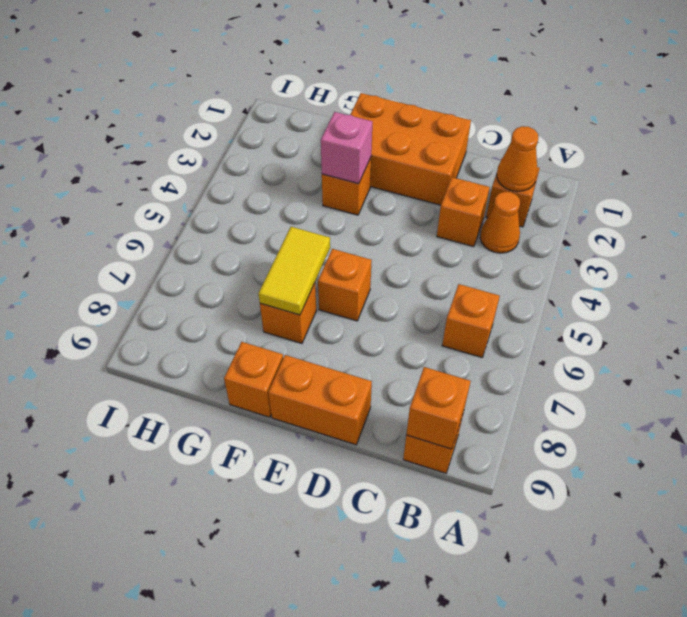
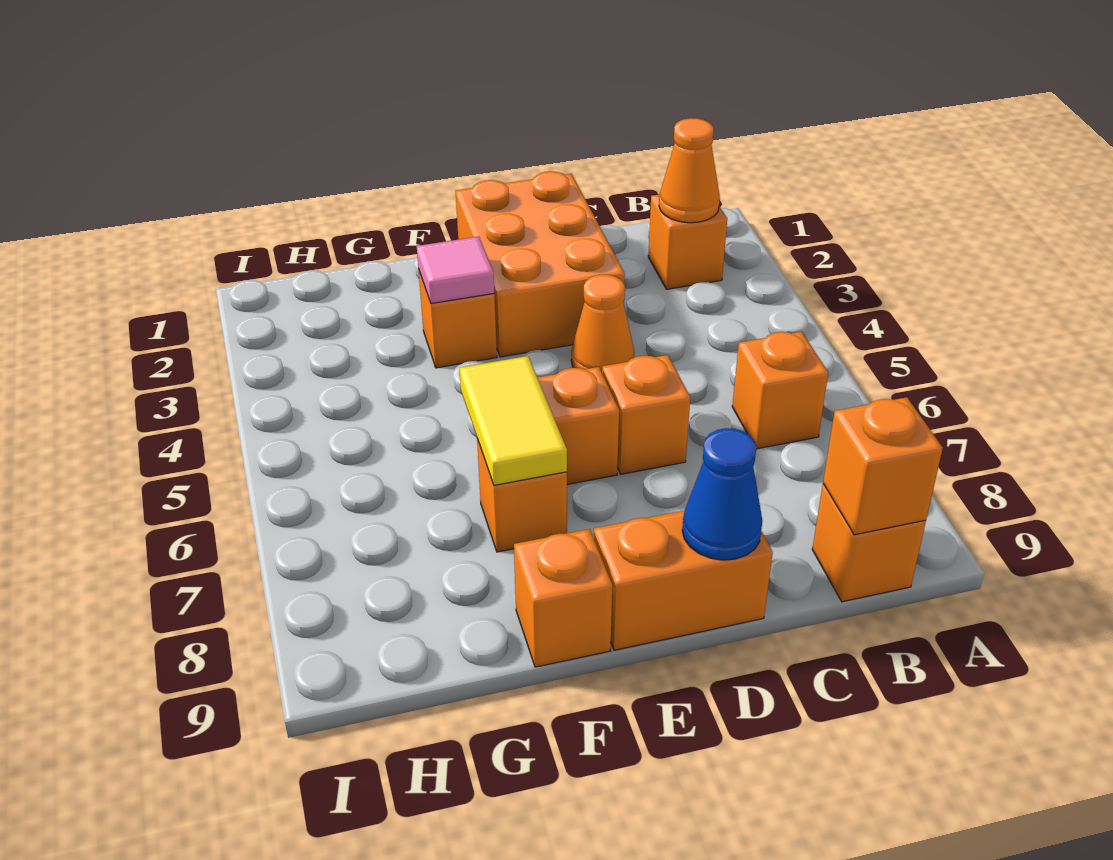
orange cone B3 level 1 -> orange cone D4 level 1
orange brick C3 level 1 -> orange brick D6 level 1
orange brick D1:F2 level 1 -> orange brick D1:E3 level 1
none -> blue cone D9 level 2
pink brick F3 level 2 -> pink tile F3 level 2

